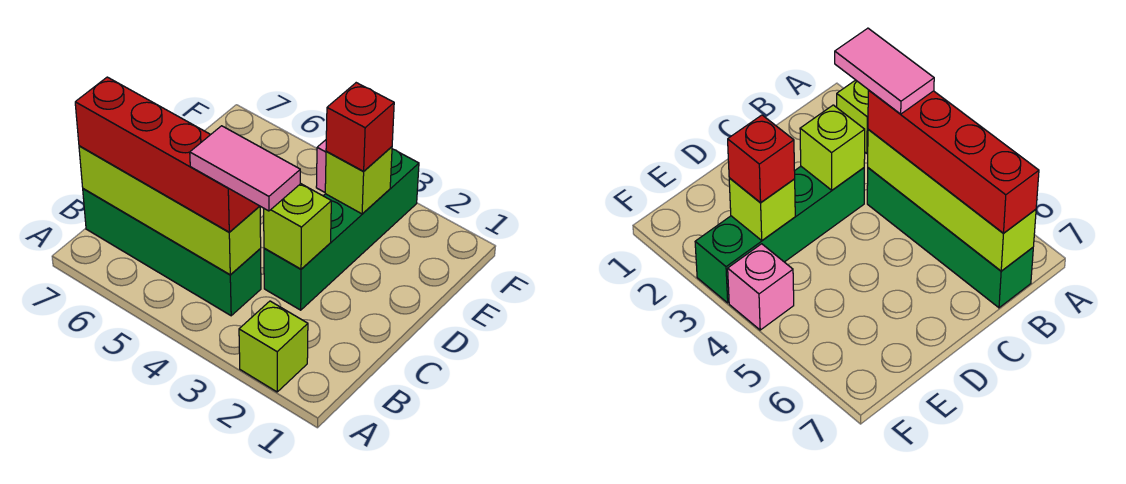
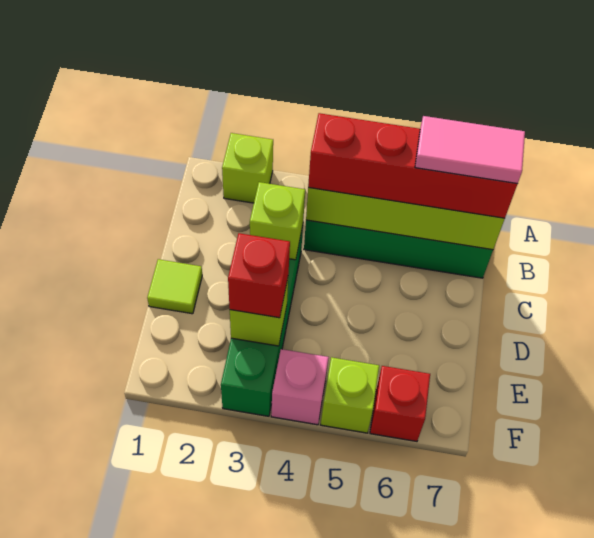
pink tile B3:B4 level 4 -> pink tile B6:B7 level 4
none -> lime tile D1 level 1
none -> lime brick F5 level 1
none -> red brick F6 level 1

